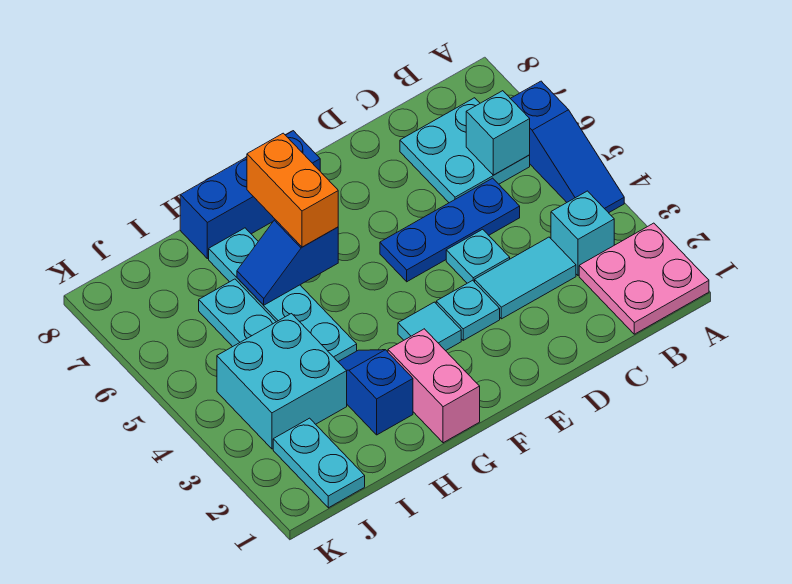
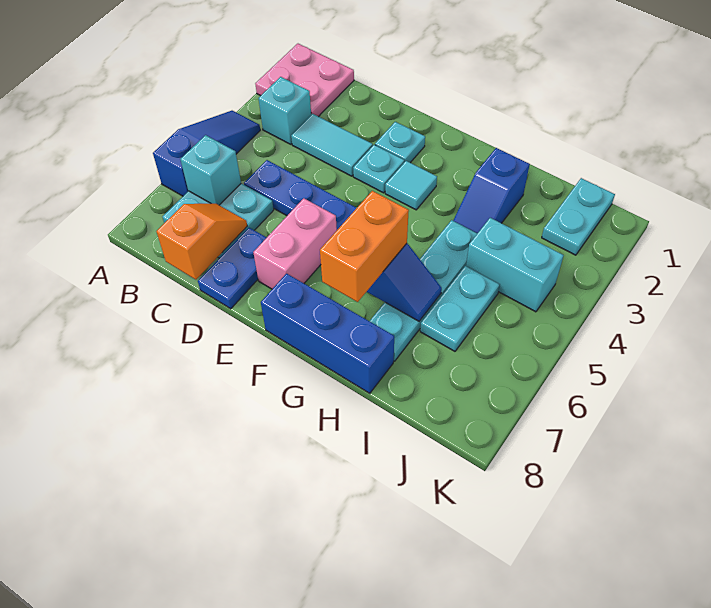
none -> orange slope C7:C8 level 2 top 8
cyan plate D4 level 1 -> cyan plate E2 level 1
none -> blue plate D7:D8 level 1
pink brick G1:G2 level 1 -> pink brick E6:E7 level 1
cyan brick I3:J4 level 1 -> cyan brick I4:J4 level 1

